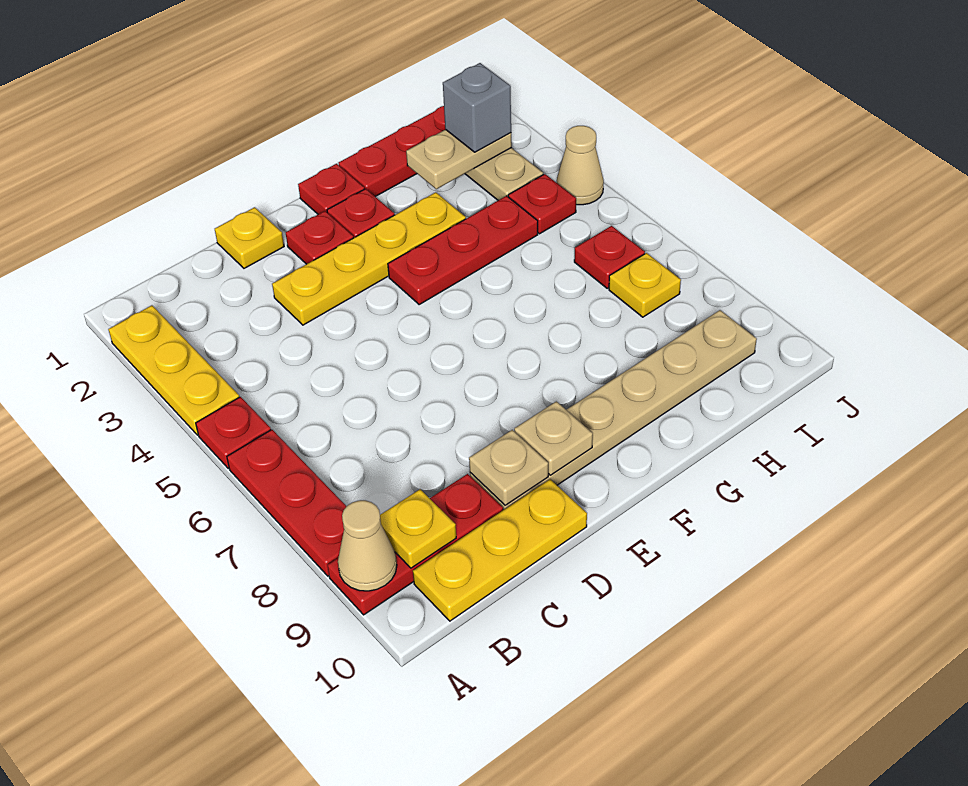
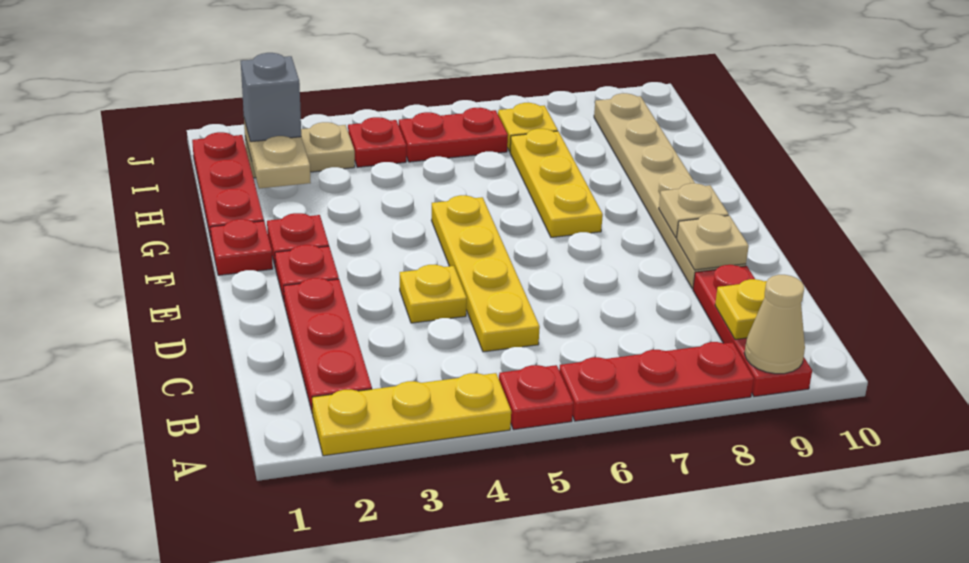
yellow plate B10:D10 level 1 -> yellow plate F7:H7 level 1
yellow plate D1 level 1 -> yellow plate D4 level 1
yellow plate D3:G3 level 1 -> yellow plate C5:F5 level 1
red plate F4:H4 level 1 -> red plate B2:D2 level 1
red plate I6 level 1 -> red plate I5:I6 level 1
tan cone J4 level 1 -> none

